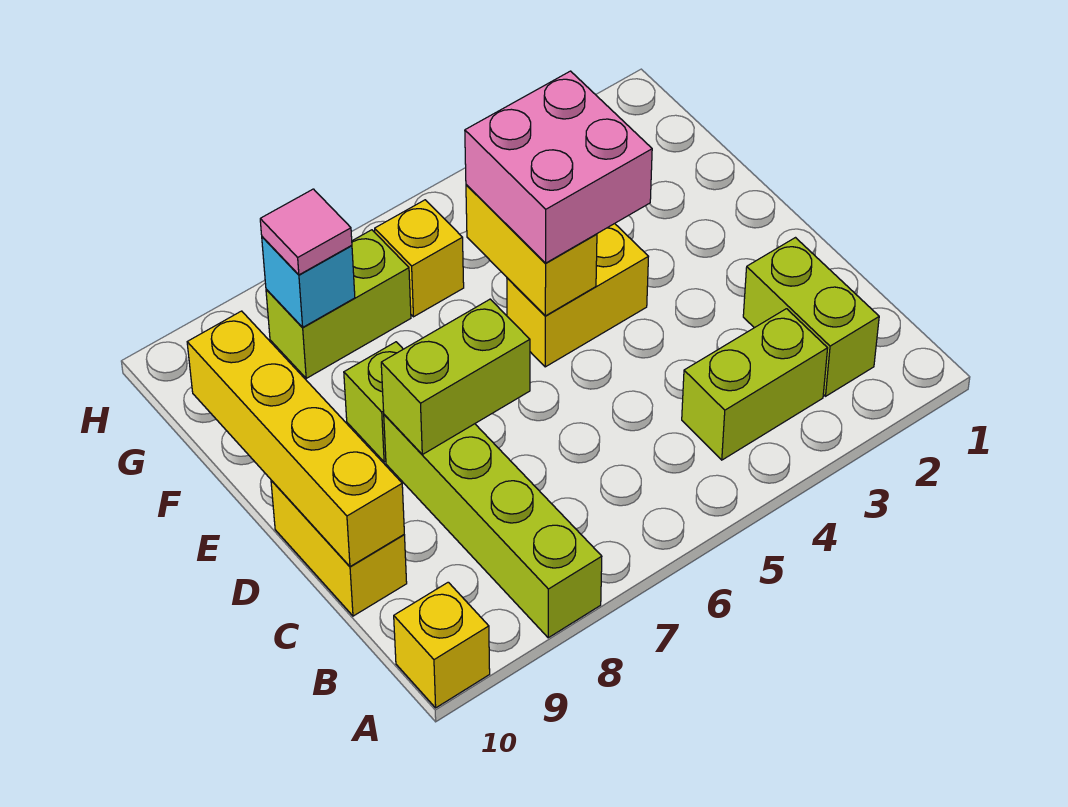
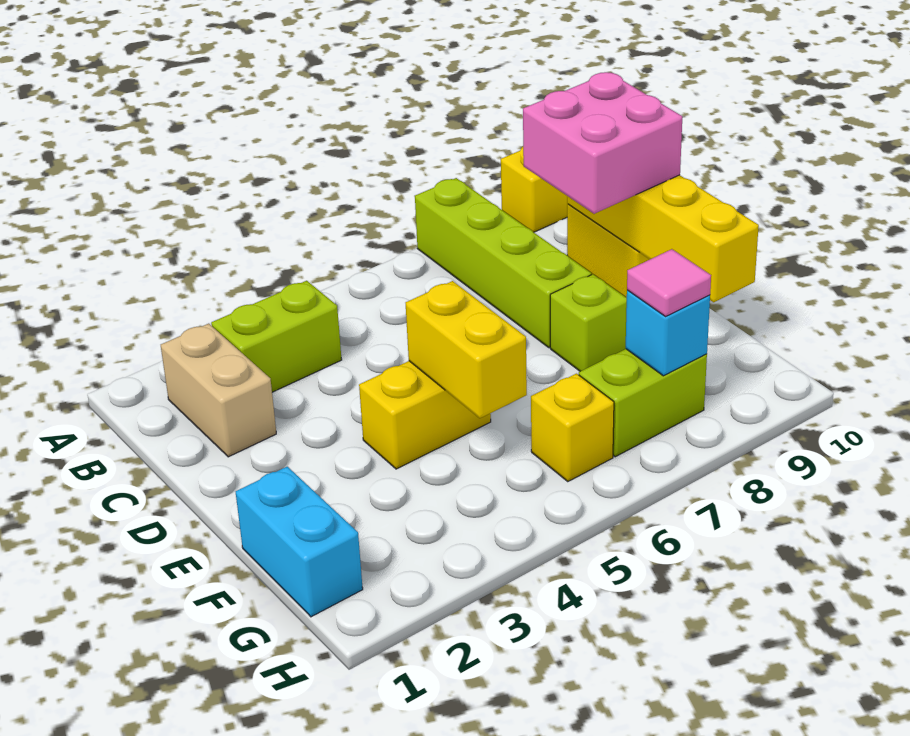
lime brick B2:C2 level 1 -> tan brick B2:C2 level 1
lime brick D7:D8 level 2 -> none
pink brick E4:F5 level 3 -> pink brick C9:D10 level 3
none -> cyan brick F1:G1 level 1

